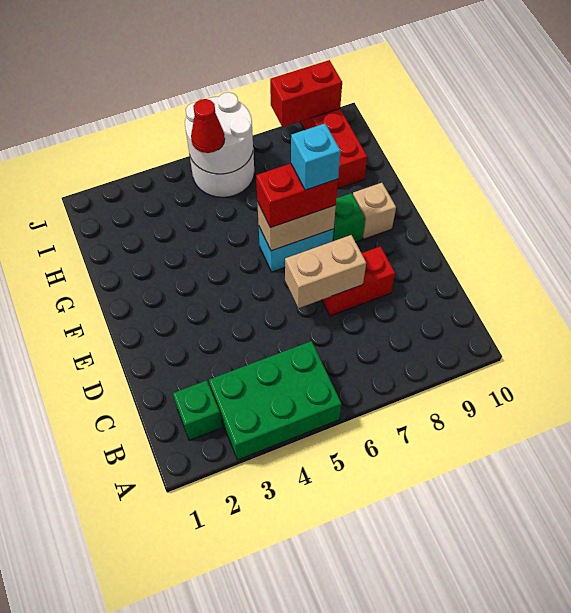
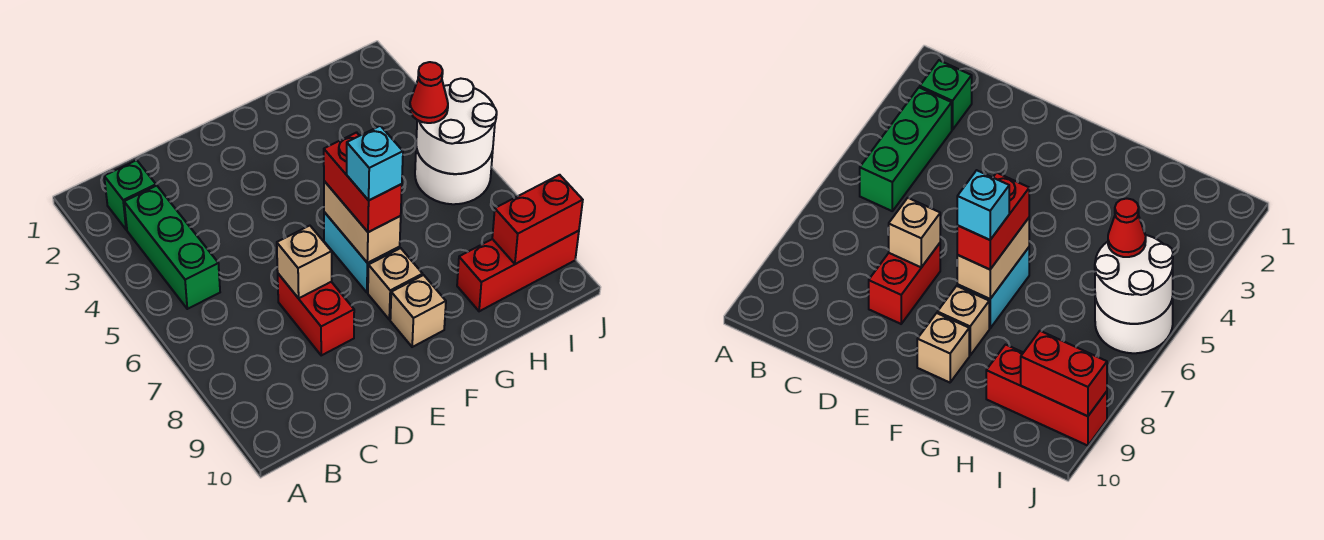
green brick A3:B5 level 1 -> green brick B3:B5 level 1
tan brick D6:D7 level 2 -> tan brick D7 level 2
green brick F8 level 1 -> tan brick F8 level 1
red brick J8:J9 level 2 -> red brick I9:J9 level 2

